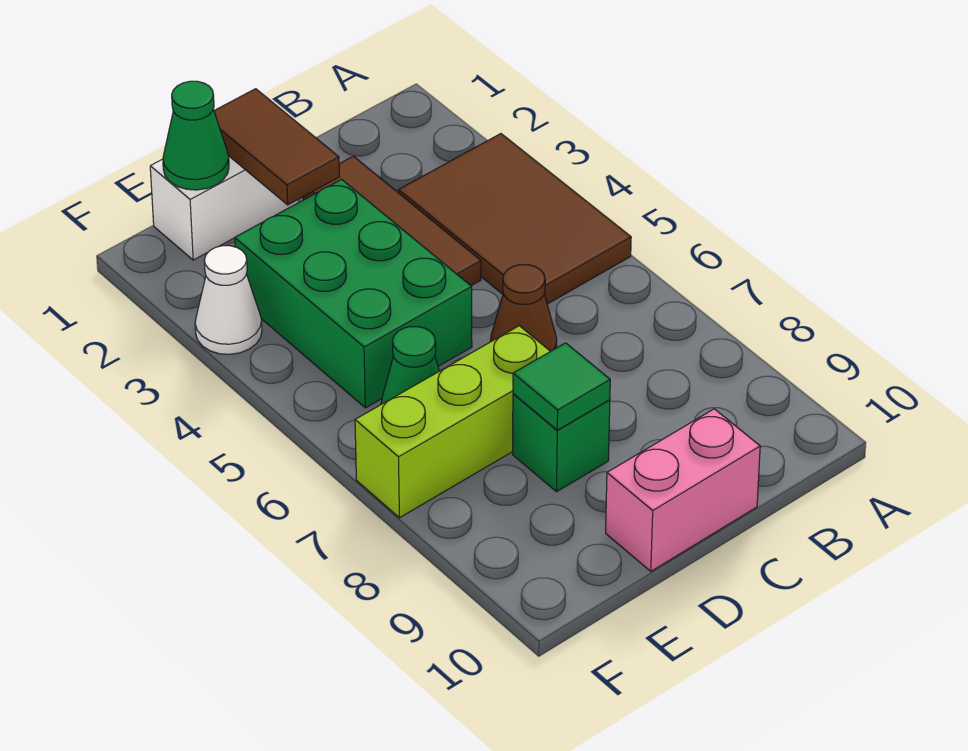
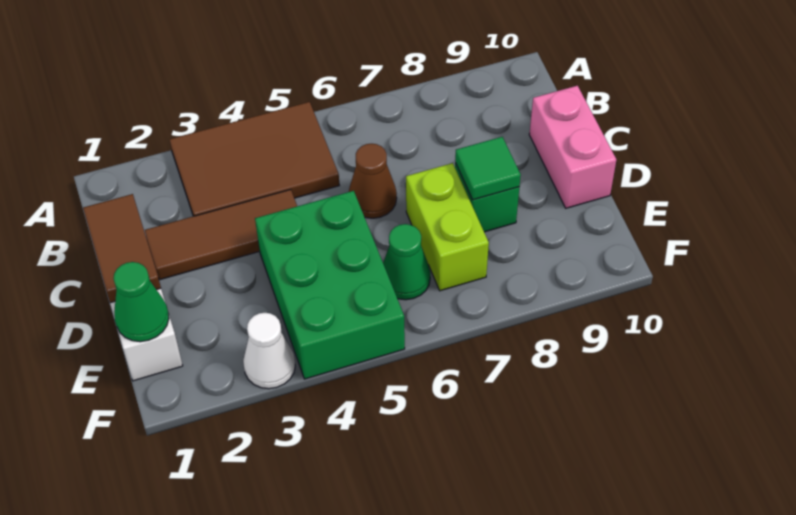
brown tile D1:D2 level 2 -> brown tile C1:D1 level 2
green brick D3:E5 level 1 -> green brick D4:F5 level 1
lime brick D7:F7 level 1 -> lime brick D7:E7 level 1

